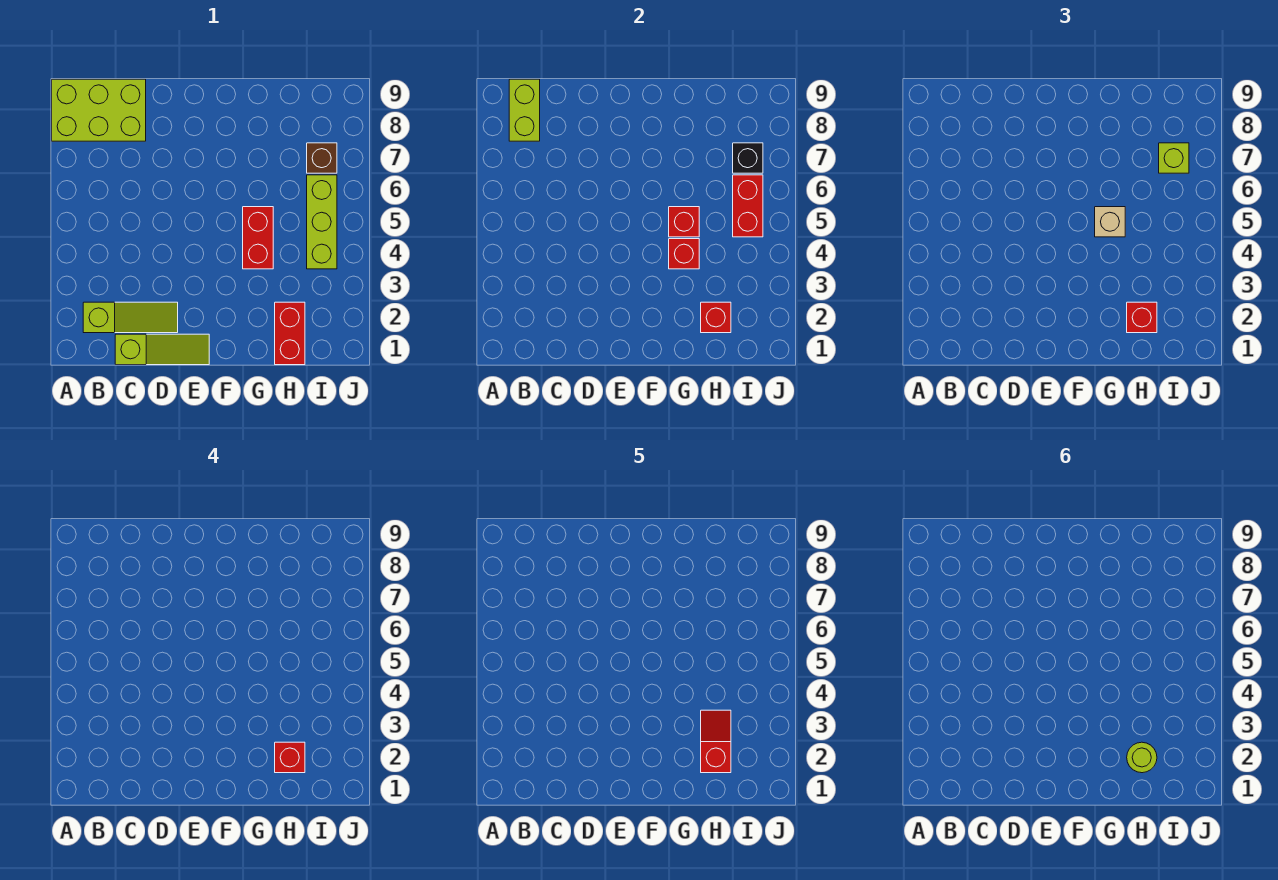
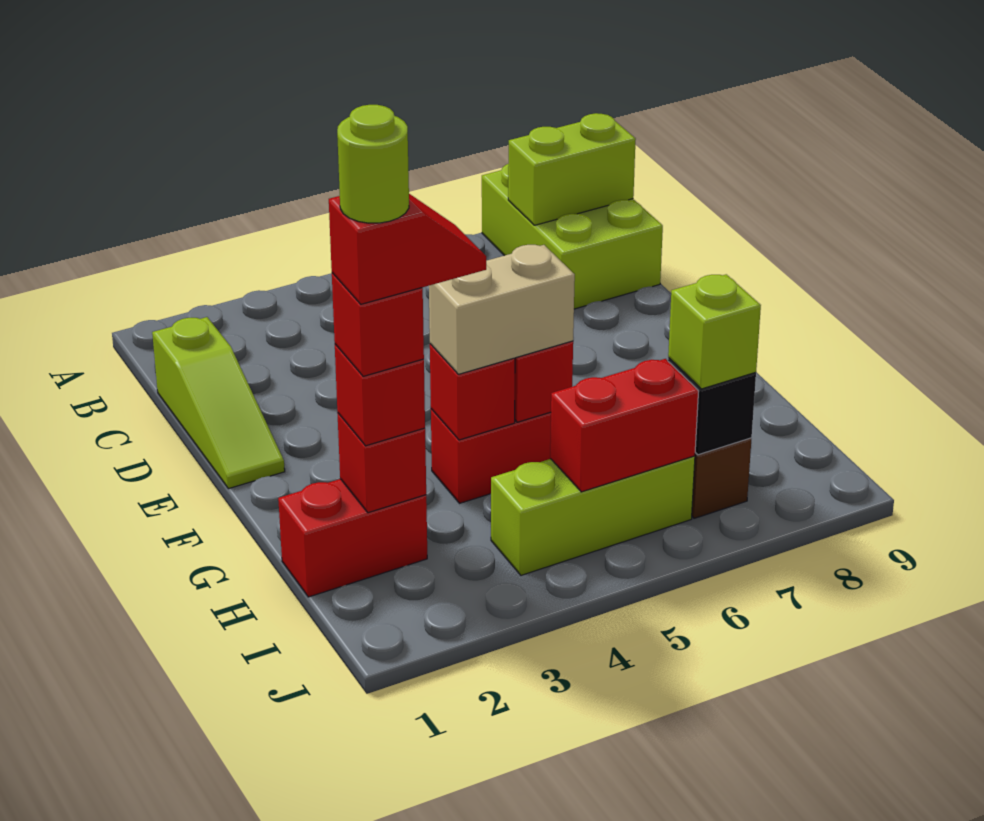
lime slope B2:D2 level 1 top B -> none
tan brick G5 level 3 -> tan brick G4:G5 level 3

